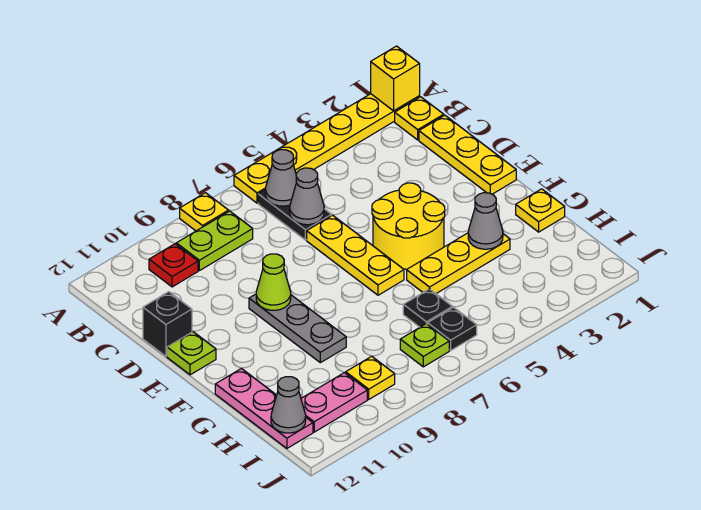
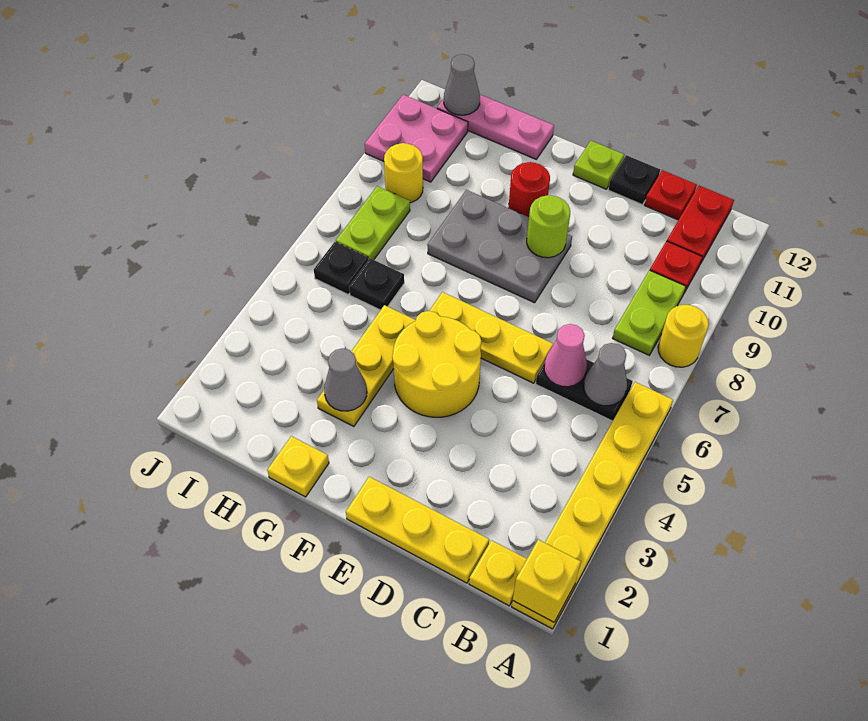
yellow plate A8 level 1 -> yellow round brick A8 level 1
none -> red plate B11:B12 level 1
grey cone C6 level 2 -> pink cone C6 level 2
none -> red plate C12 level 1
black brick D12 level 1 -> black plate D12 level 1
grey plate E9:G9 level 1 -> grey plate E8:G9 level 1
lime cone E9 level 2 -> lime round brick E9 level 2
none -> red round brick F10 level 1
lime plate I7 level 1 -> lime plate I7:I8 level 1
yellow plate I9 level 1 -> yellow round brick I9 level 1
pink plate I10:I11 level 1 -> pink plate I10:J11 level 1

